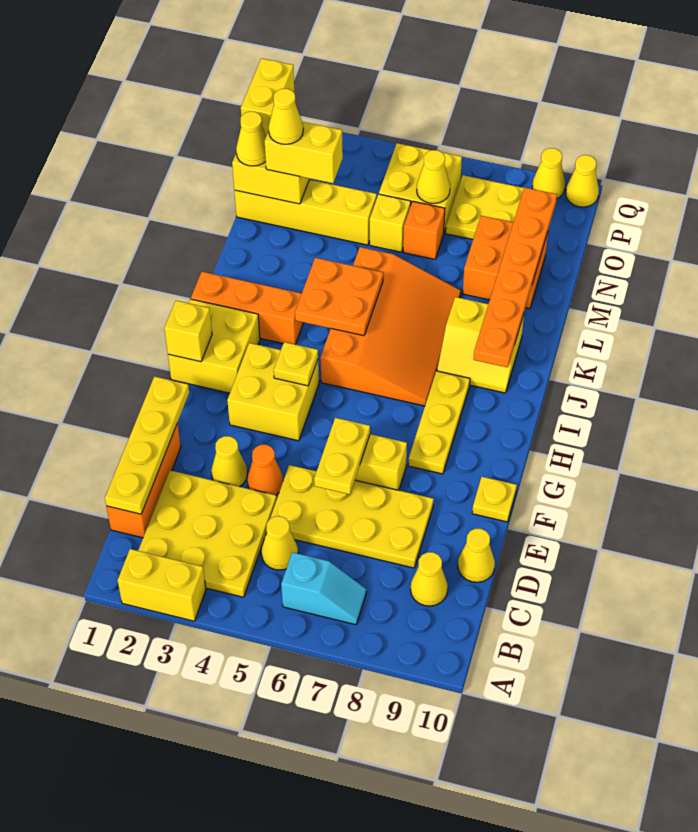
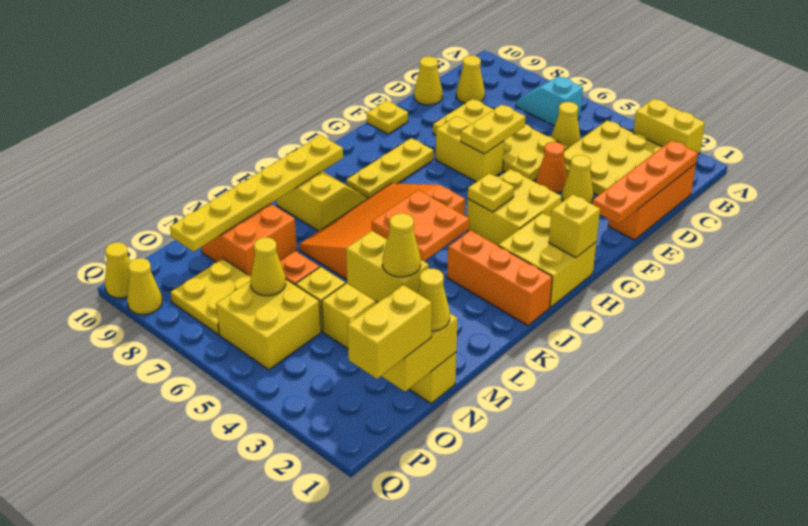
yellow plate C1:F1 level 2 -> orange plate C1:F1 level 2
orange plate J9:O9 level 2 -> yellow plate J9:O9 level 2

